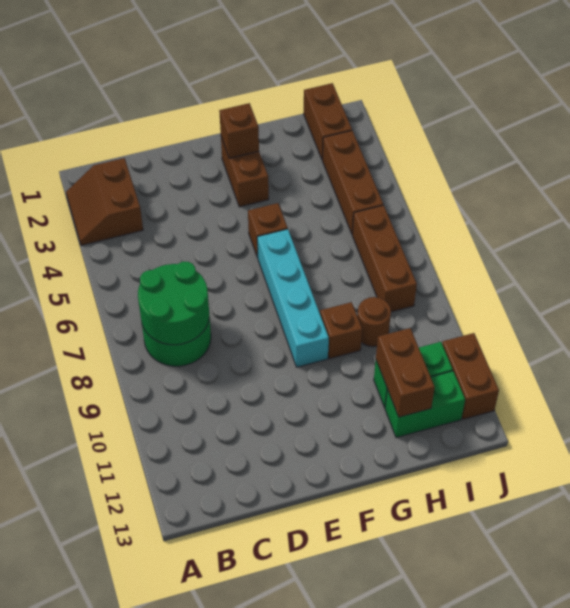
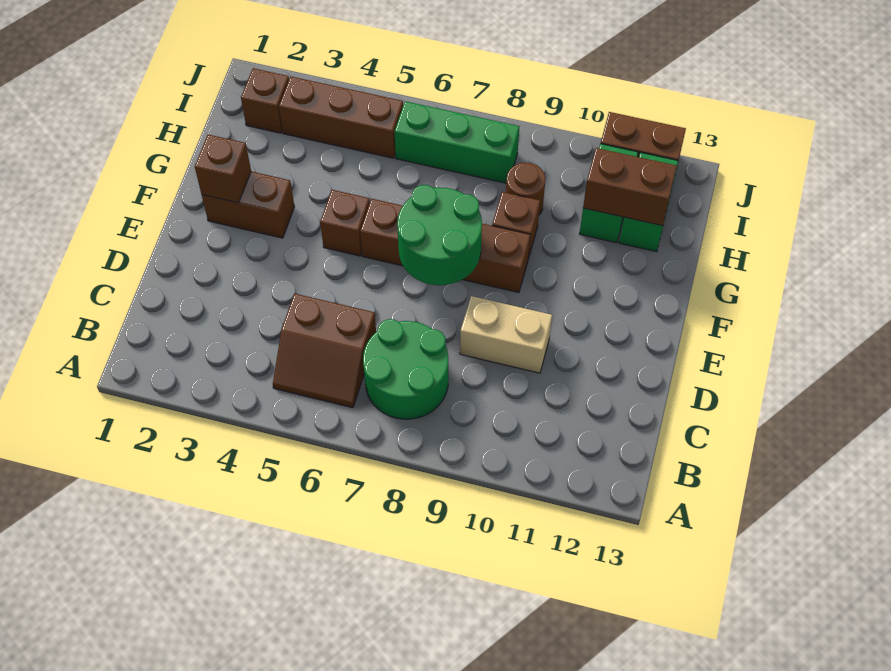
brown slope A2:B3 level 1 top B -> brown slope B5:C6 level 1 top C
green round brick B7:C8 level 2 -> green round brick E7:F8 level 2
none -> tan brick D9:D10 level 1
cyan brick F6:F9 level 1 -> brown brick F6:F9 level 1
brown brick I1:I2 level 1 -> brown brick I2 level 1
brown brick I6:I8 level 1 -> green brick I6:I8 level 1

